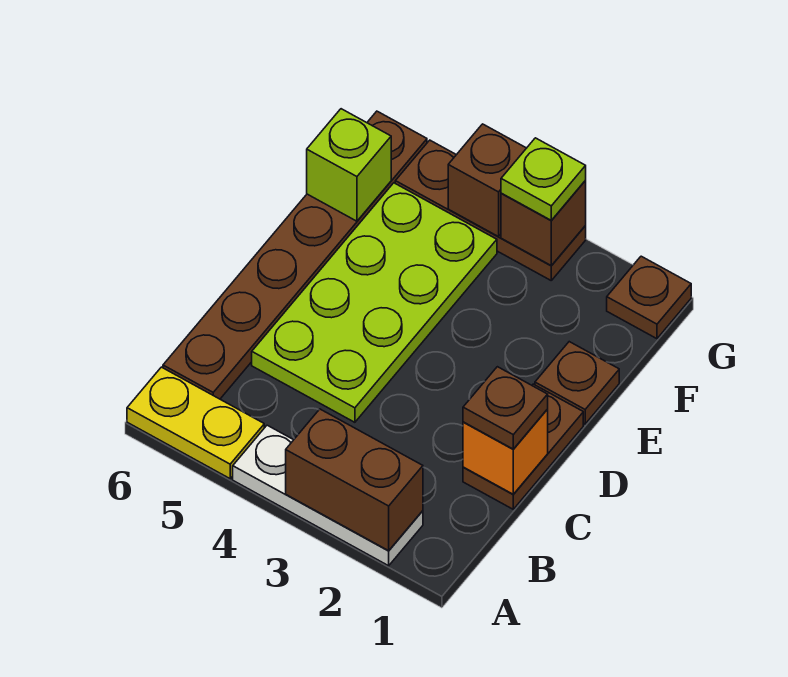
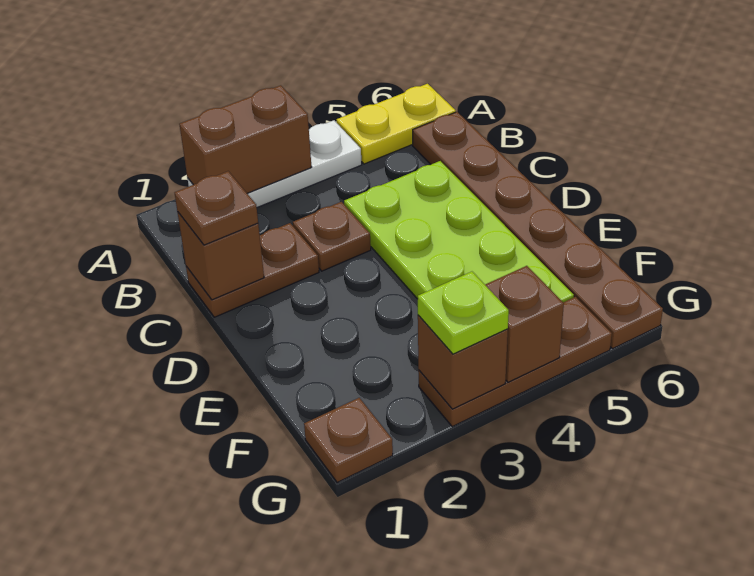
brown plate C1:D1 level 1 -> brown plate C1:C2 level 1
orange brick C1 level 2 -> brown brick C1 level 2
brown plate E1 level 1 -> brown plate C3 level 1
lime brick F6 level 2 -> none

